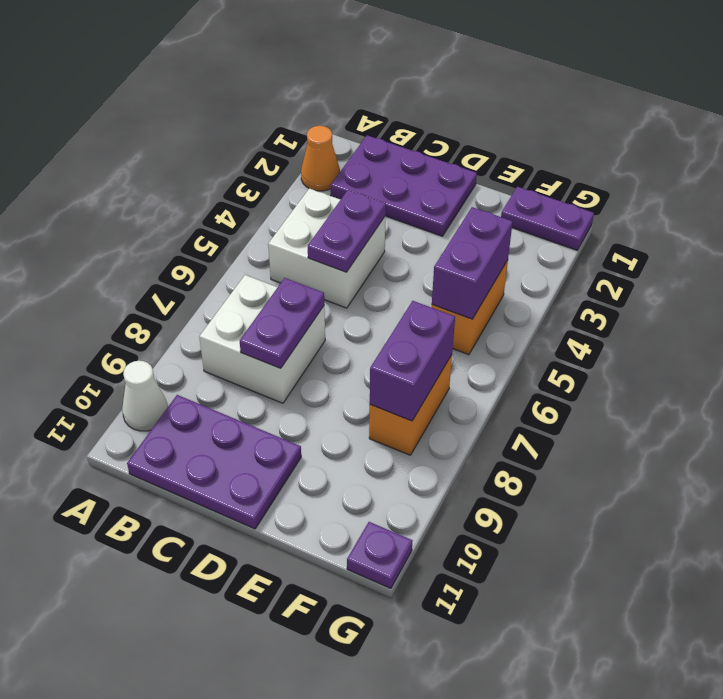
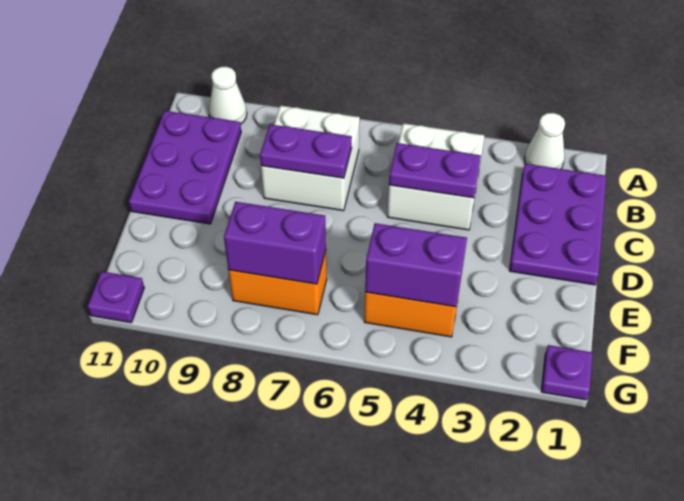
orange cone A2 level 1 -> white cone A2 level 1
purple plate F1:G1 level 1 -> purple plate G1 level 1

